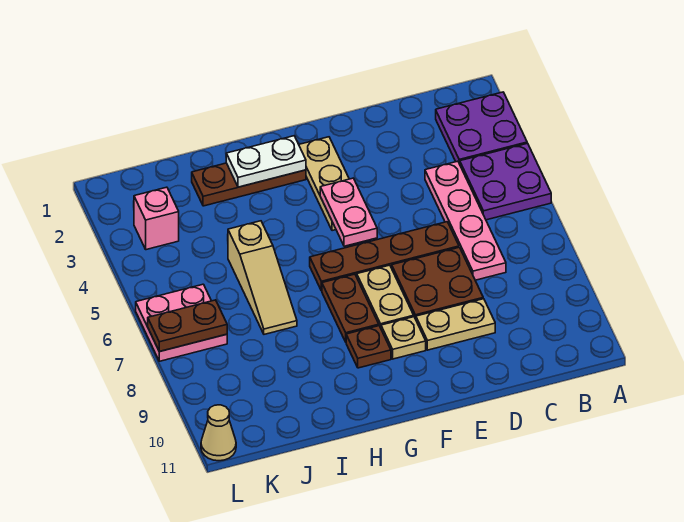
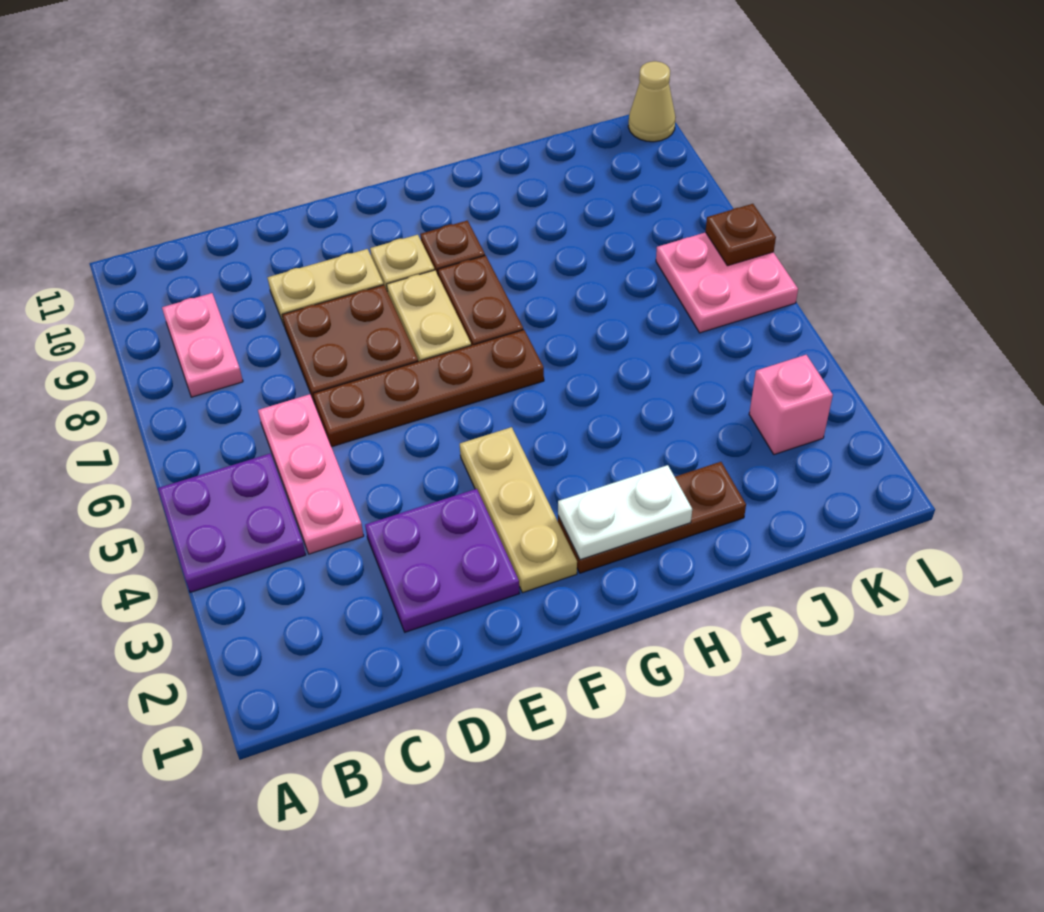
purple plate A2:B3 level 1 -> purple plate D2:E3 level 1
pink plate C4:C7 level 1 -> pink plate C4:C6 level 1
pink plate F4:F5 level 2 -> pink plate B8:B9 level 1
tan slope I5:I7 level 1 top 5 -> none
brown plate K7:L7 level 2 -> brown plate L7 level 2

